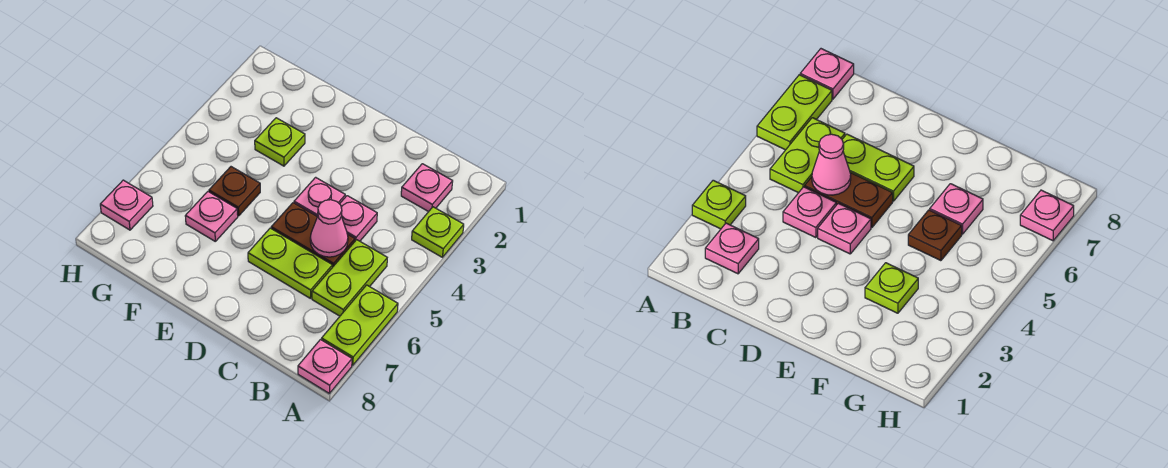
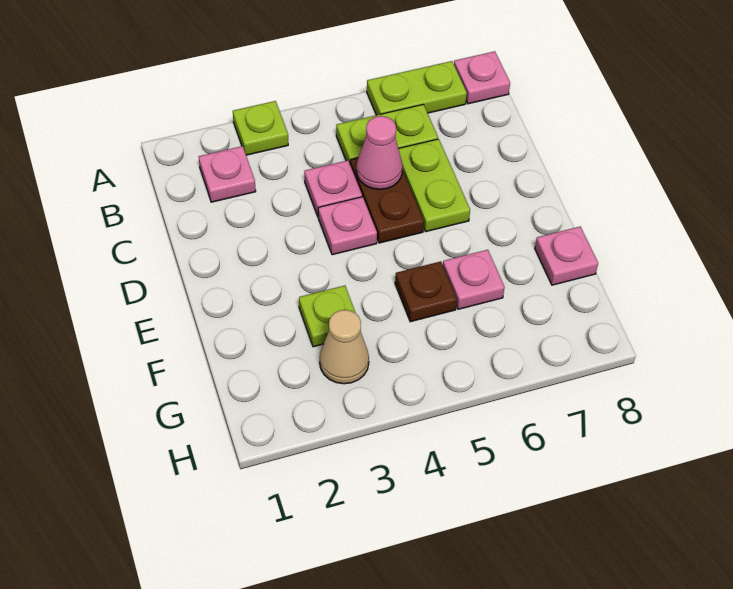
none -> tan cone G3 level 1
pink plate H7 level 1 -> pink plate F8 level 1

